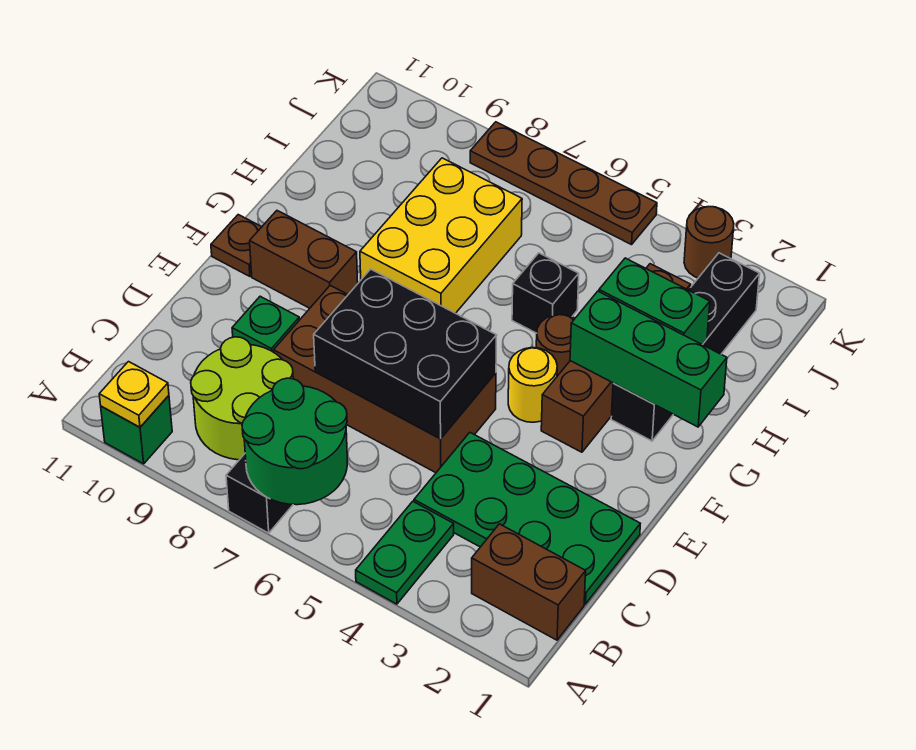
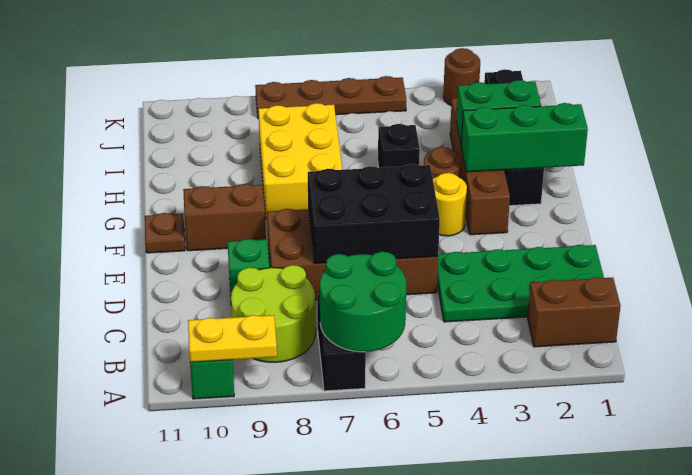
green plate A4:B4 level 1 -> none
yellow plate A10 level 2 -> yellow plate A9:A10 level 2

